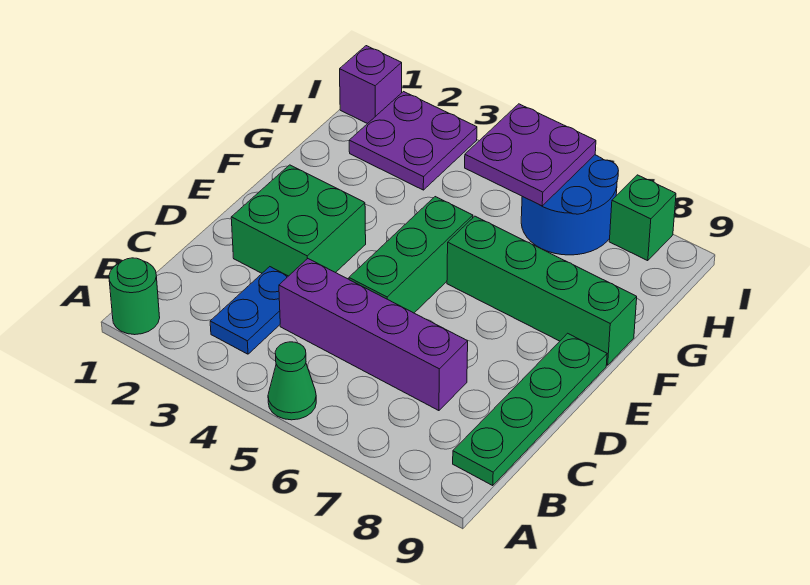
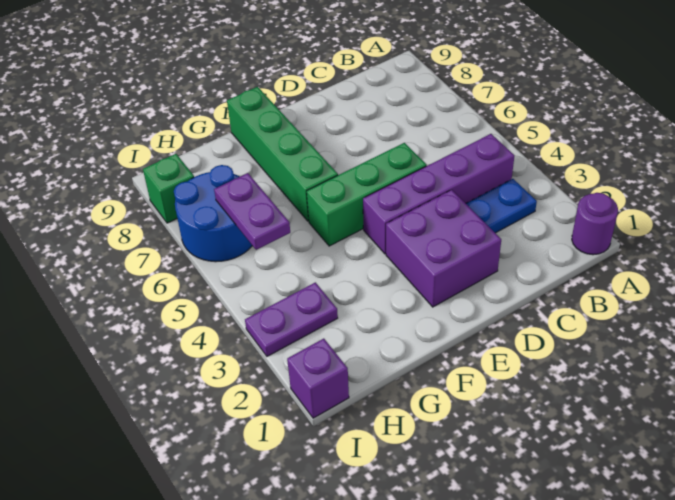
green round brick A1 level 1 -> purple round brick A1 level 1
green cone A5 level 1 -> none
green plate B9:E9 level 1 -> none
purple brick C4:C7 level 1 -> purple brick B4:E4 level 1
green brick D2:E3 level 1 -> purple brick D2:E3 level 1
purple plate H2:I3 level 1 -> purple plate H3:I3 level 1
purple plate H5:I6 level 2 -> purple plate H5:H6 level 2

